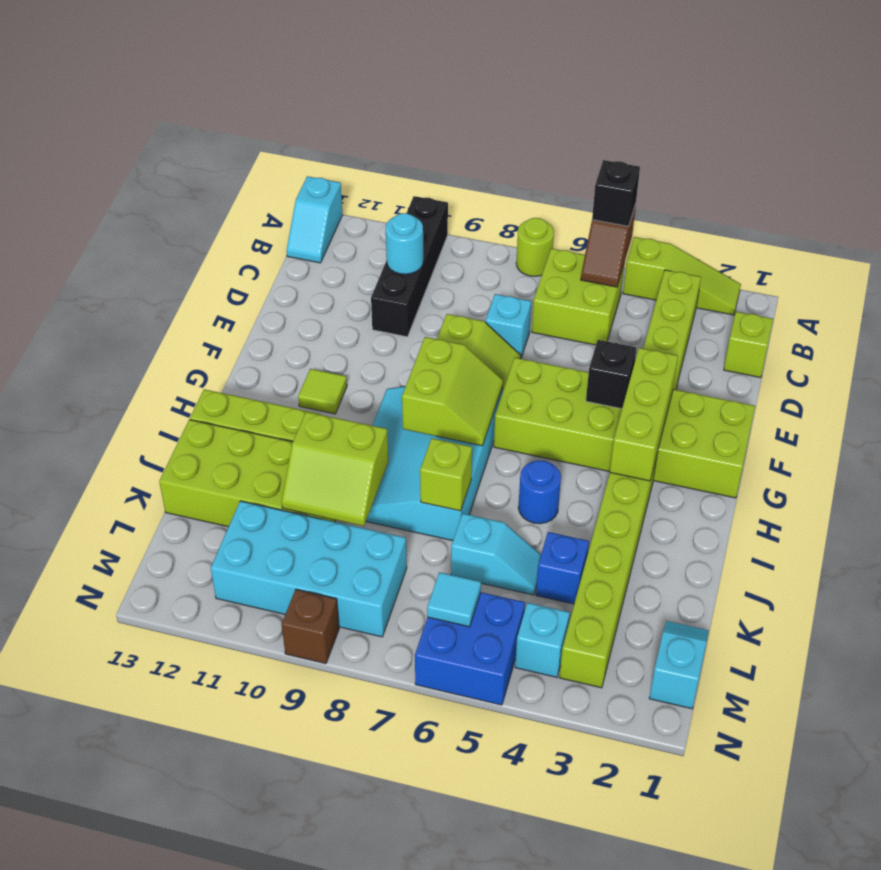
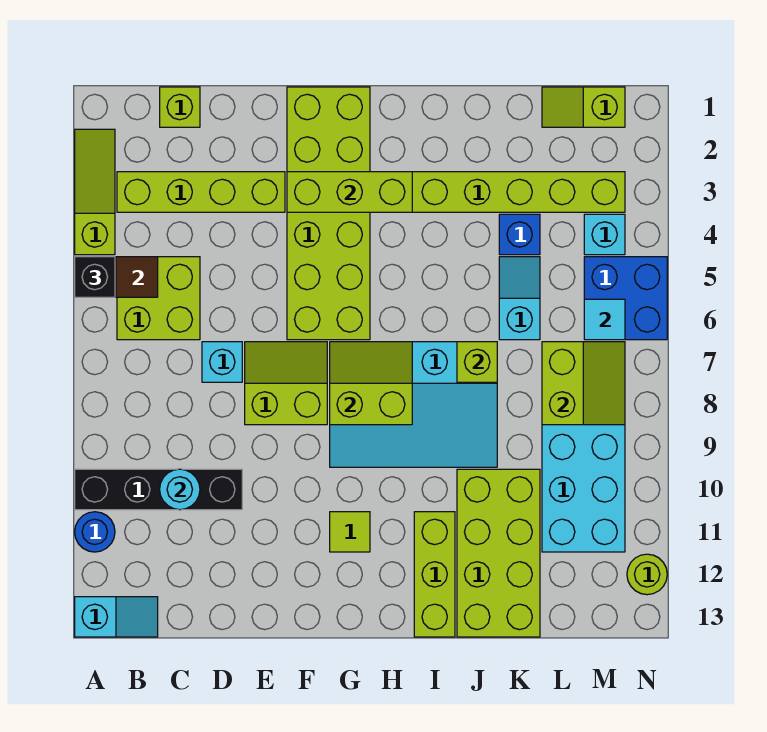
lime round brick A7 level 1 -> lime round brick N12 level 1
black brick F4 level 2 -> none
blue round brick I5 level 1 -> blue round brick A11 level 1
lime slope J9:K10 level 2 top J -> lime slope L7:M8 level 2 top L
cyan slope L1:M1 level 1 top M -> lime slope L1:M1 level 1 top M
brown brick N9 level 1 -> none

